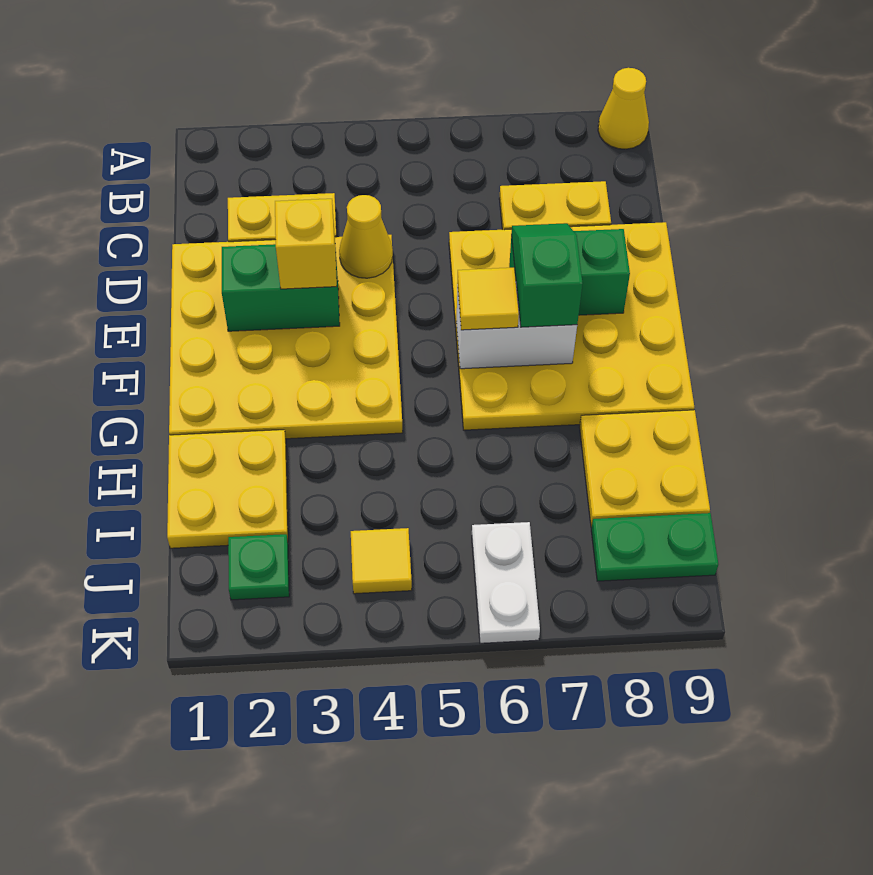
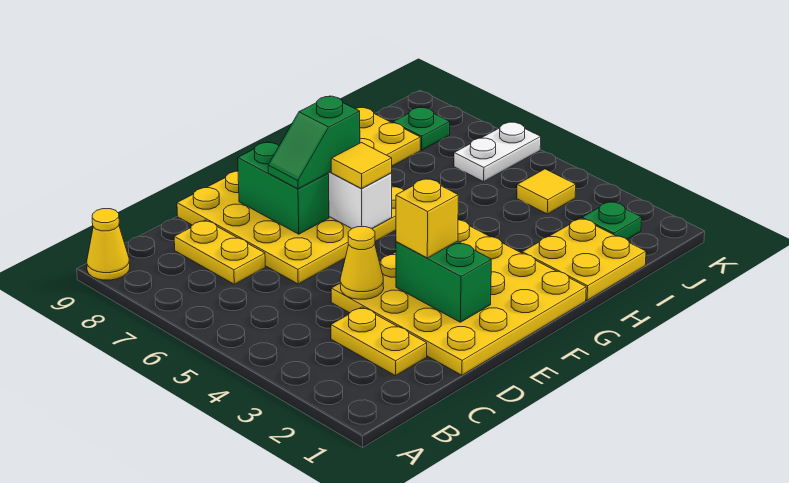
green plate J8:J9 level 1 -> green plate J8 level 1

